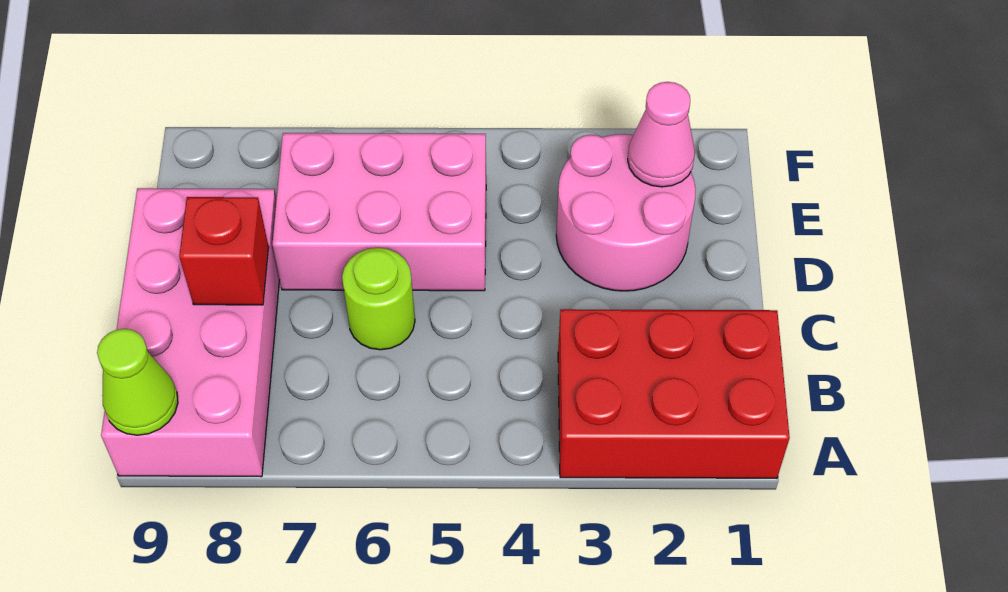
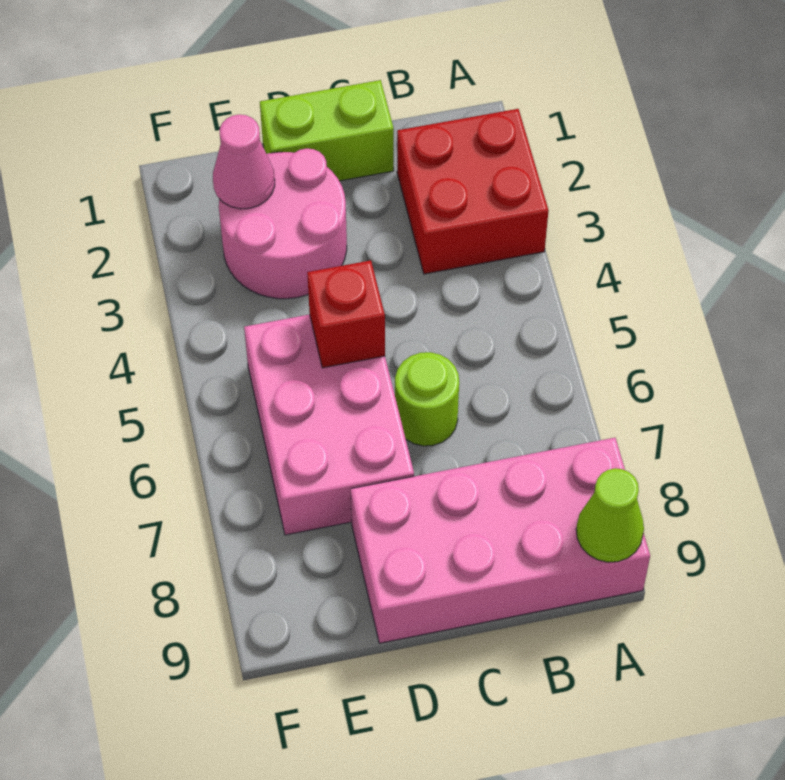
red brick A1:B3 level 1 -> red brick A2:B3 level 1
none -> lime brick C1:D1 level 1
red brick C8 level 2 -> red brick D5 level 2

